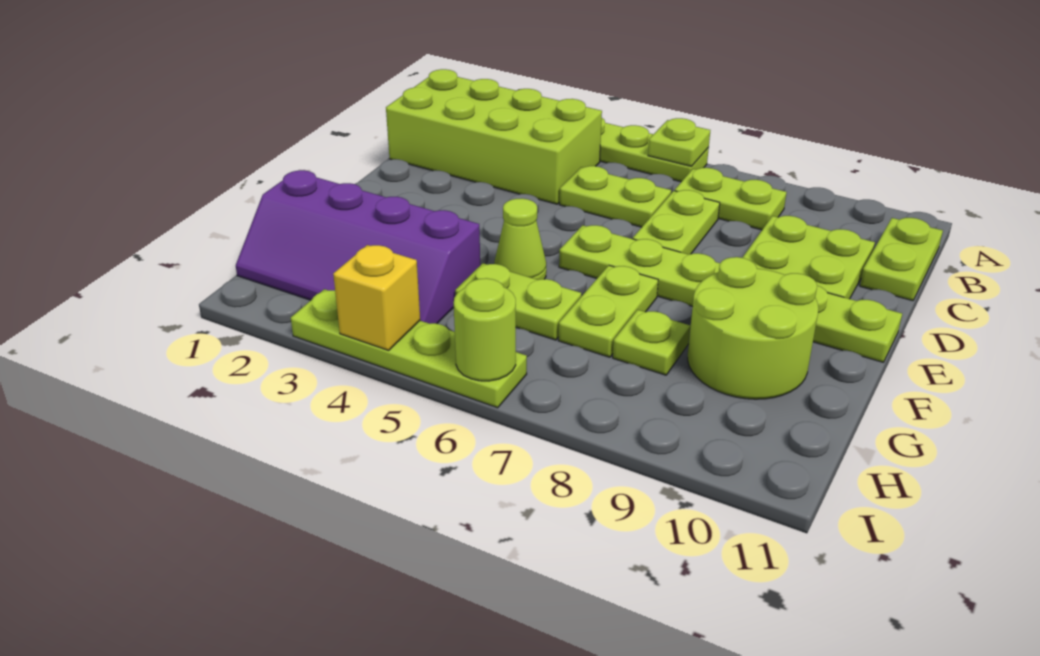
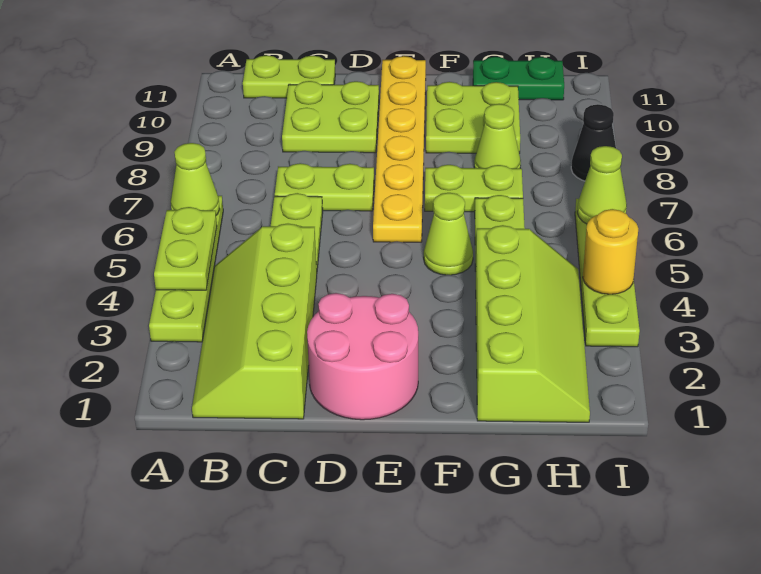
lime plate A6 level 2 -> lime cone A6 level 2
lime brick B1:C4 level 1 -> lime slope B1:C4 level 1 top C
lime plate B7:B8 level 1 -> lime plate A4:A5 level 2
none -> pink round brick D1:E2 level 1
lime plate E6:E11 level 1 -> yellow plate E6:E11 level 1
lime round brick F9:G10 level 1 -> lime plate F9:G10 level 1
purple slope G1:H4 level 1 top G -> lime slope G1:H4 level 1 top G
lime plate G8 level 1 -> lime cone G8 level 1
none -> green plate G11:H11 level 1
yellow brick I4 level 2 -> yellow round brick I4 level 2
lime round brick I6 level 2 -> lime cone I6 level 2
none -> black cone I8 level 1

